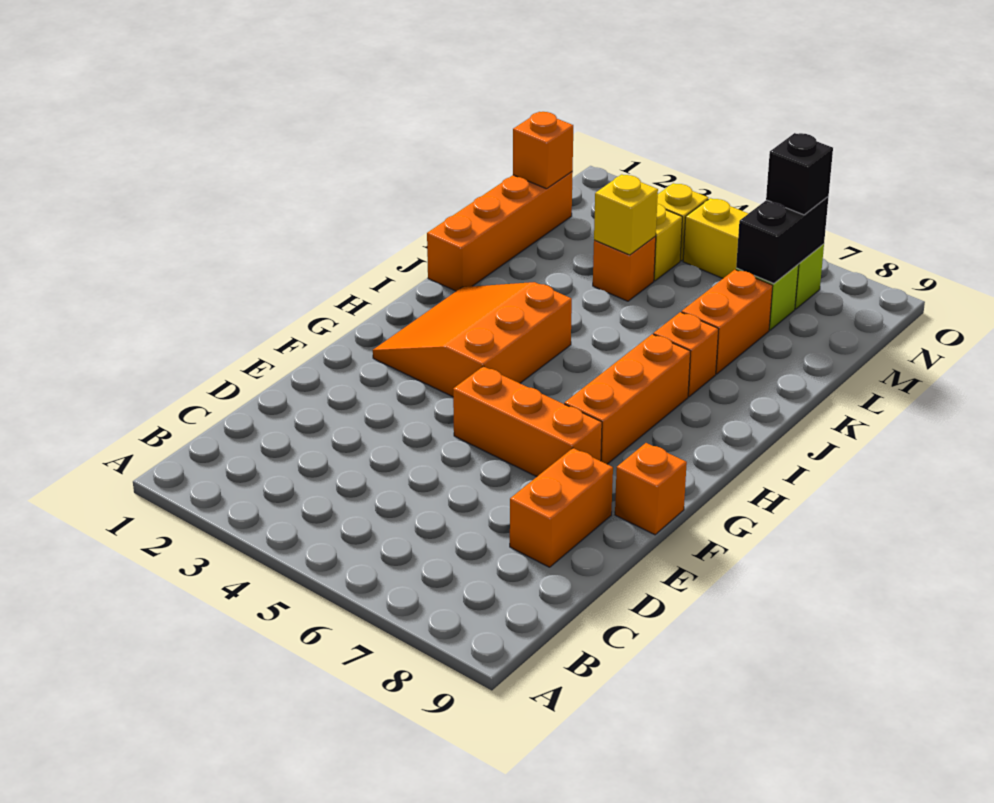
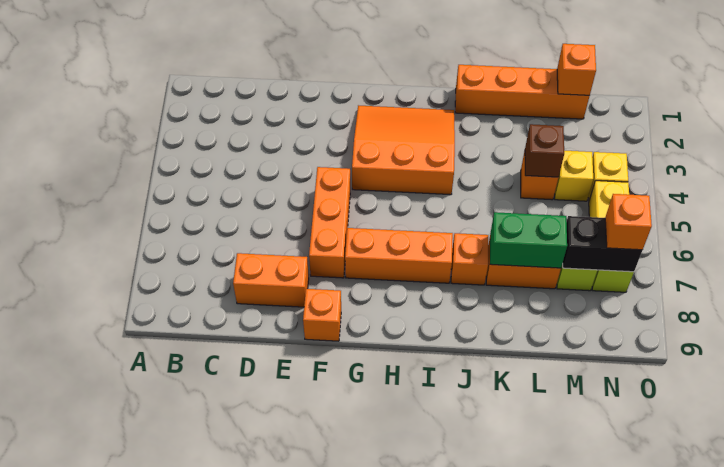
none -> green brick K7:L7 level 2
yellow brick L4 level 2 -> brown brick L4 level 2
black brick N7 level 3 -> orange brick N7 level 3

